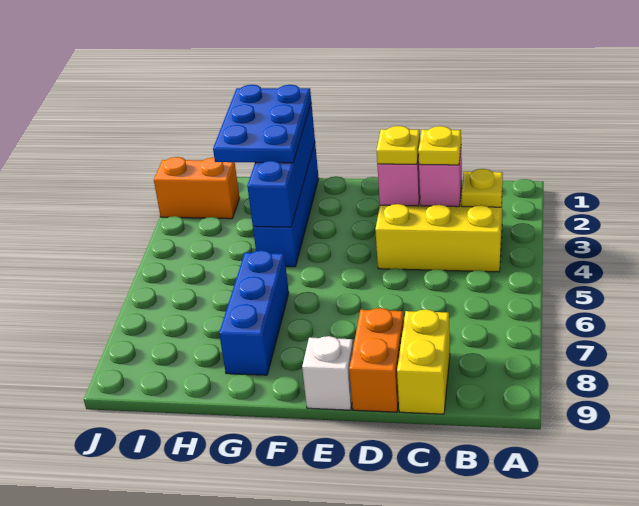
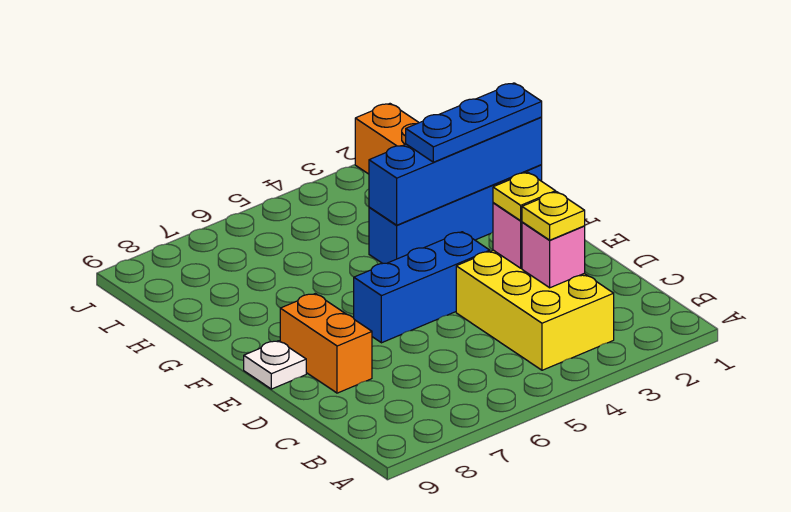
yellow plate B3 level 2 -> none
yellow brick C8:C9 level 1 -> none
orange brick D8:D9 level 1 -> orange brick D8:E8 level 1
white brick E9 level 1 -> white plate E9 level 1
blue plate G1:H3 level 3 -> blue plate G1:G3 level 3
blue brick G6:G8 level 1 -> blue brick E4:E6 level 1

